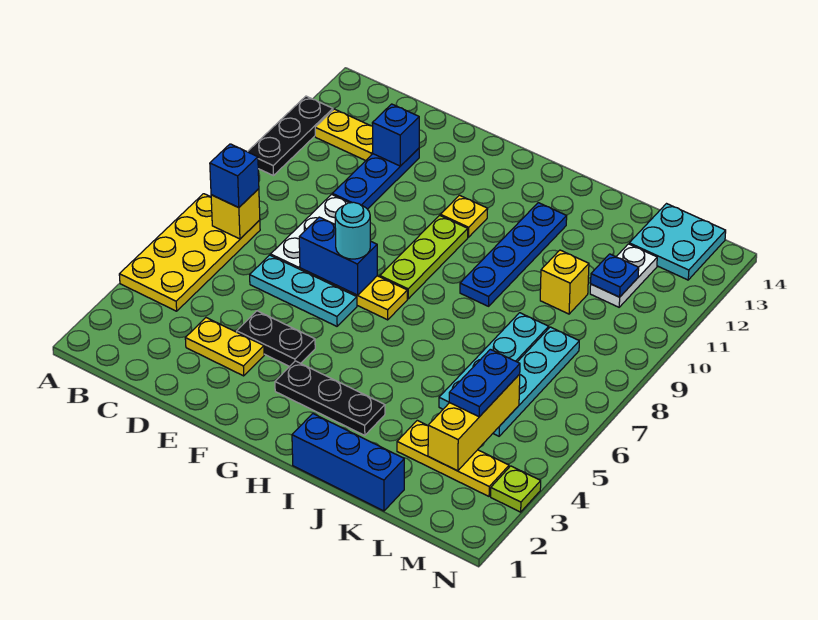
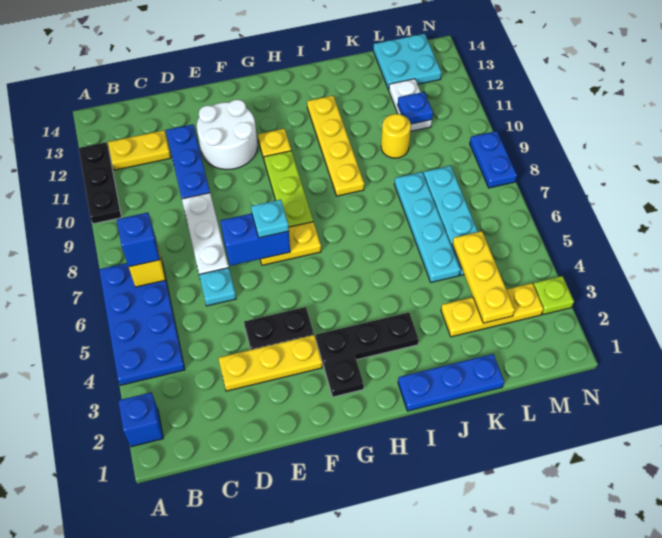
yellow plate A4:B7 level 1 -> blue plate A4:B7 level 1
yellow plate D3:E3 level 1 -> yellow plate D3:F3 level 1
cyan plate D6:F6 level 1 -> cyan plate D6 level 1
blue brick D12 level 2 -> blue brick A2 level 1
none -> white round brick E11:F12 level 1
cyan round brick F7 level 3 -> cyan plate F7 level 3
none -> black plate G2 level 1
blue brick I1:K1 level 1 -> blue plate I1:K1 level 1
blue plate I9:I12 level 1 -> yellow plate I9:I12 level 1
yellow brick K10 level 1 -> yellow round brick K10 level 1
yellow brick L3:L5 level 2 -> yellow plate L3:L5 level 2
blue plate L4:L5 level 3 -> blue plate N8:N9 level 1

